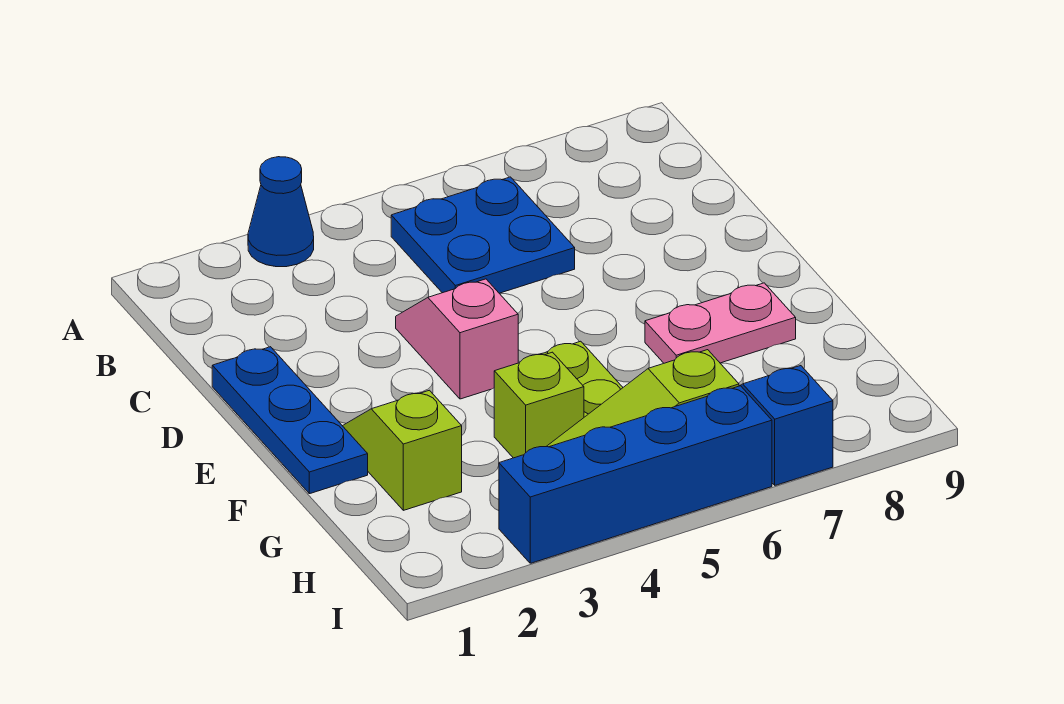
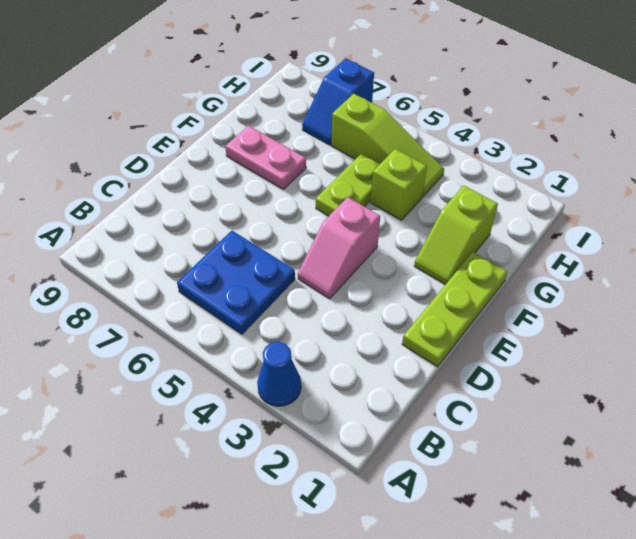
blue plate D1:F1 level 1 -> lime plate D1:F1 level 1
blue brick I3:I6 level 1 -> none

